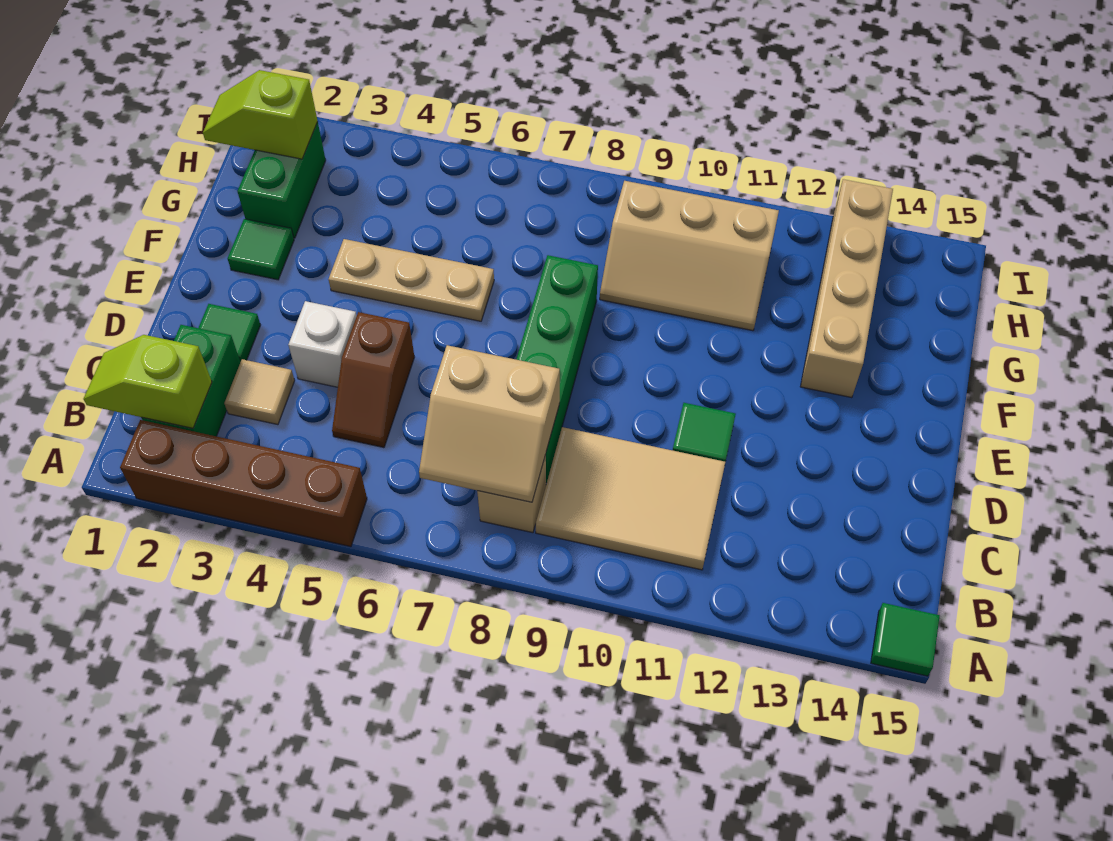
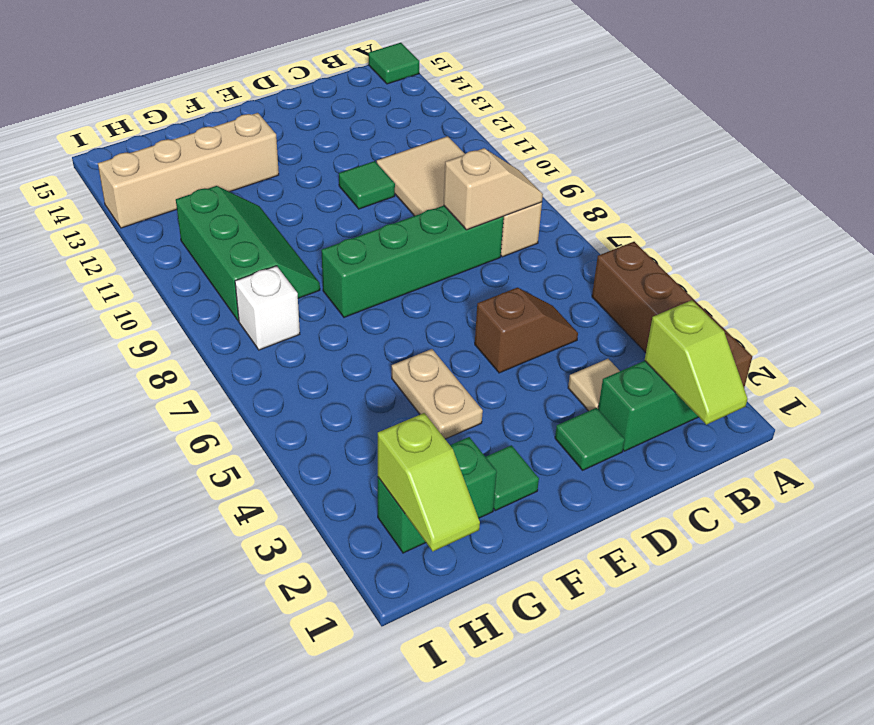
tan slope B7:C8 level 2 top C -> tan slope B8:C8 level 2 top C
white brick D4 level 1 -> white brick H8 level 1
tan plate F4:F6 level 1 -> tan plate F4:F5 level 1
tan slope G9:H11 level 1 top H -> green slope G9:H11 level 1 top H

